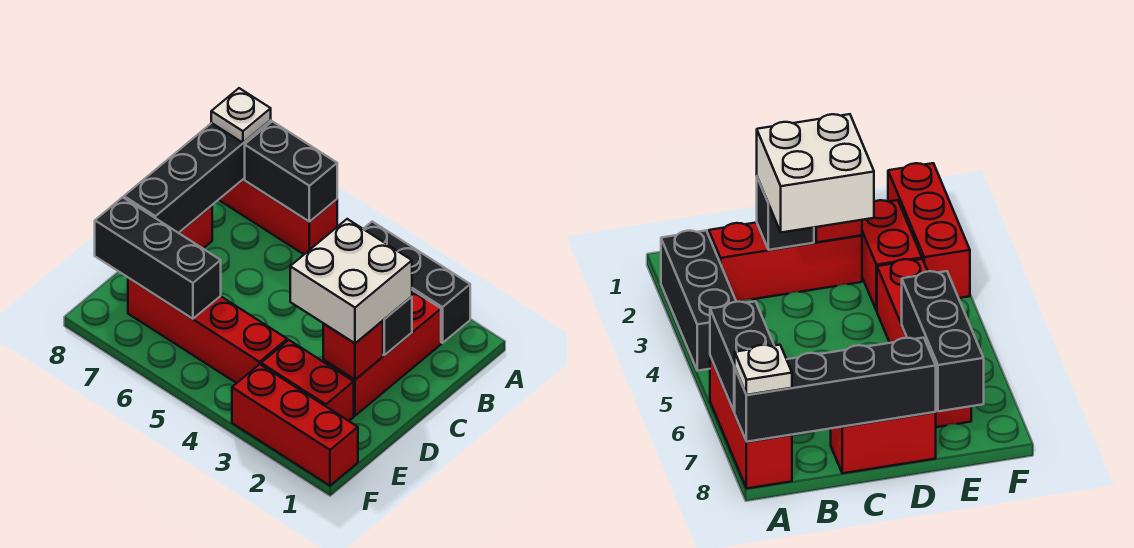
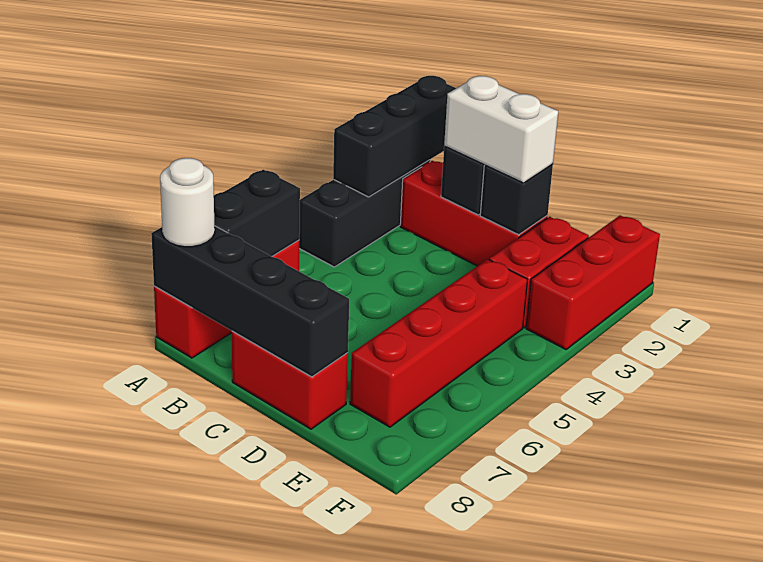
white plate A8 level 3 -> white round brick A8 level 3
white brick C2:D3 level 3 -> white brick C2:D2 level 3
red brick D2 level 2 -> black brick D2 level 2
black brick E6:E8 level 2 -> black brick A1:A3 level 2

